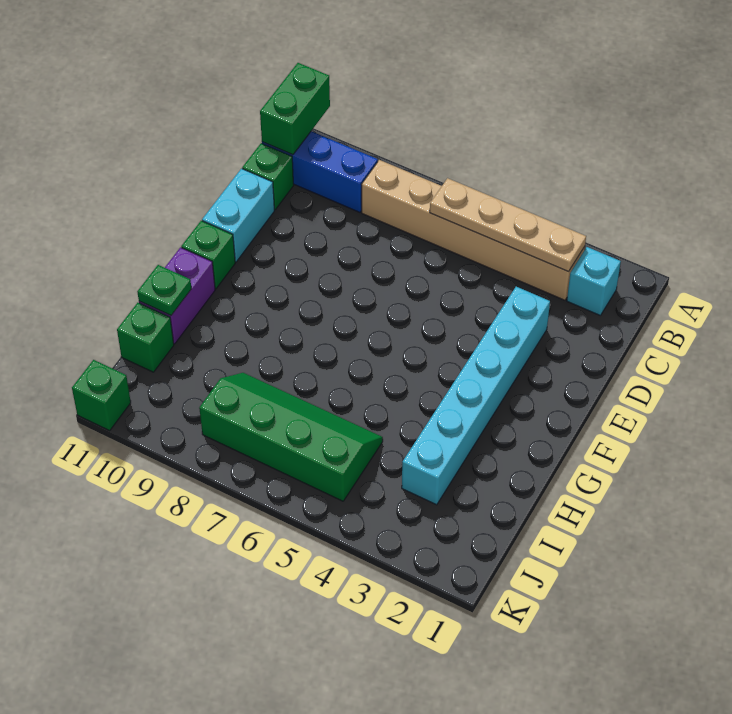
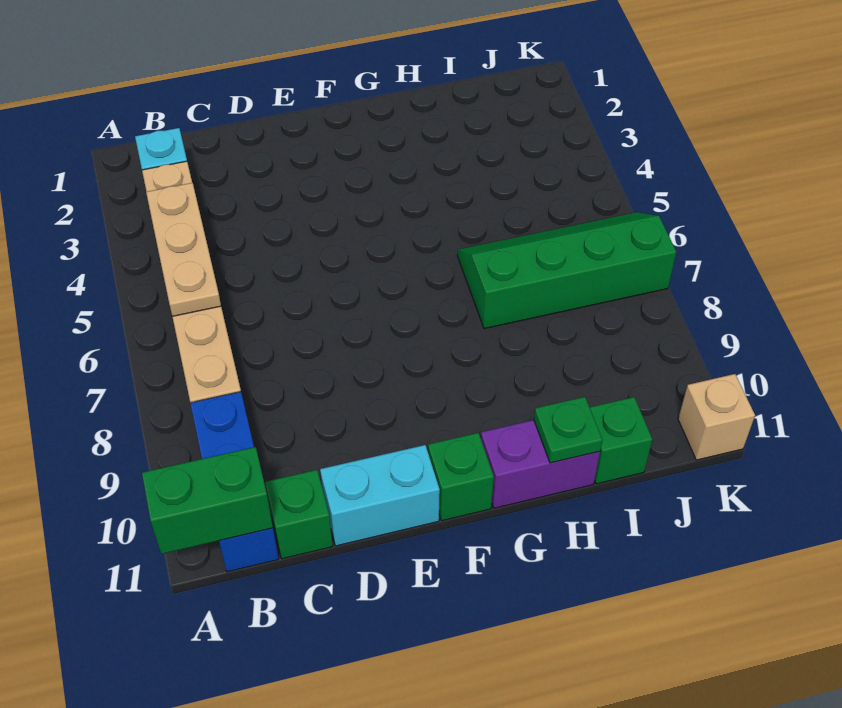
tan plate B3:B6 level 2 -> tan plate B4:B6 level 2
cyan brick D3:I3 level 1 -> none
green slope I5:J8 level 1 top J -> green slope H6:K7 level 1 top 7
green brick K11 level 1 -> tan brick K11 level 1

